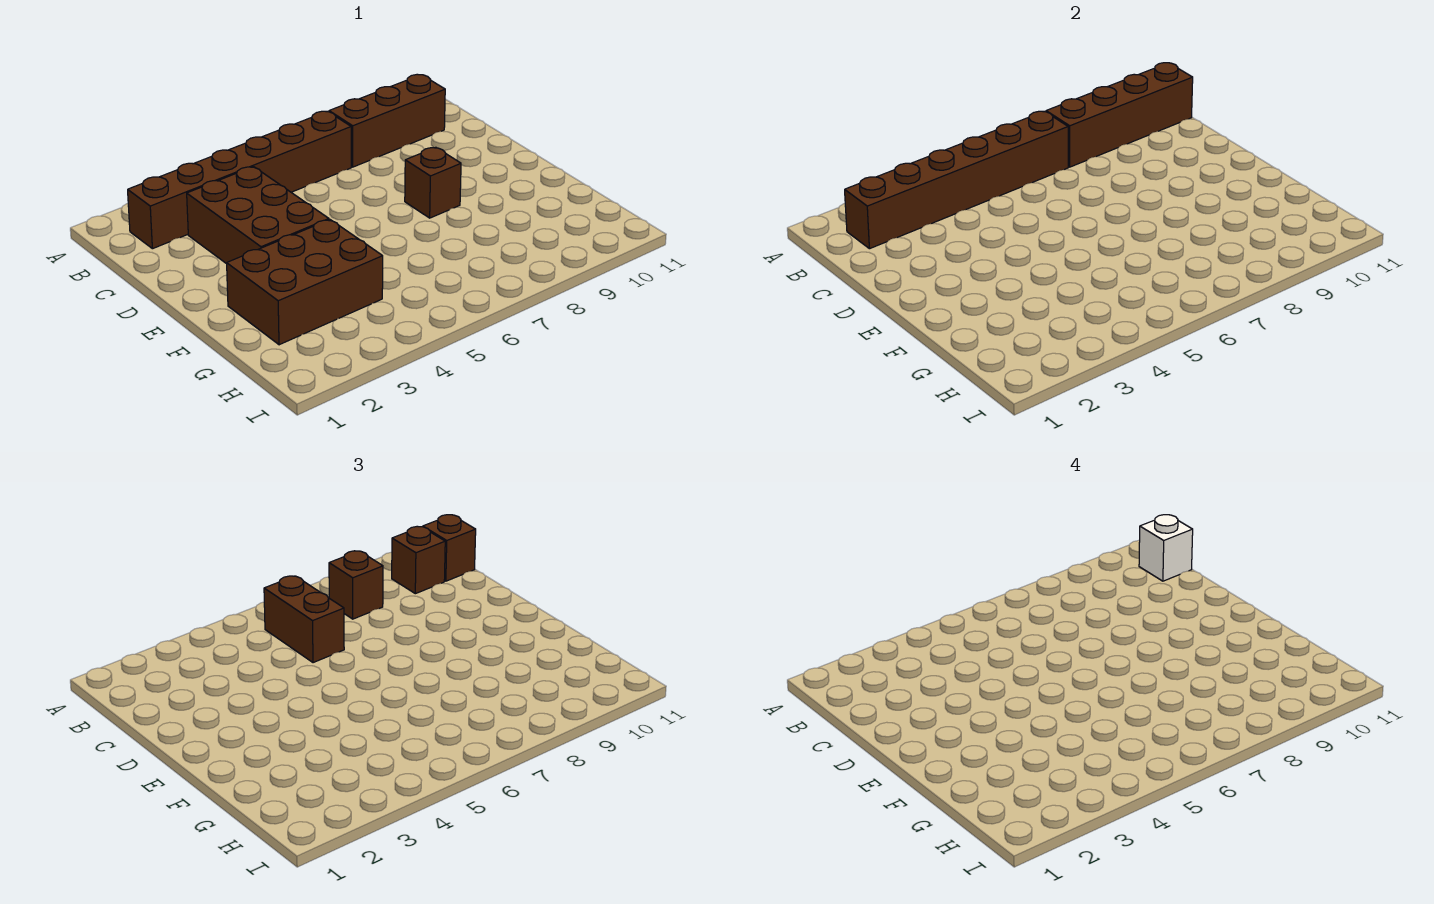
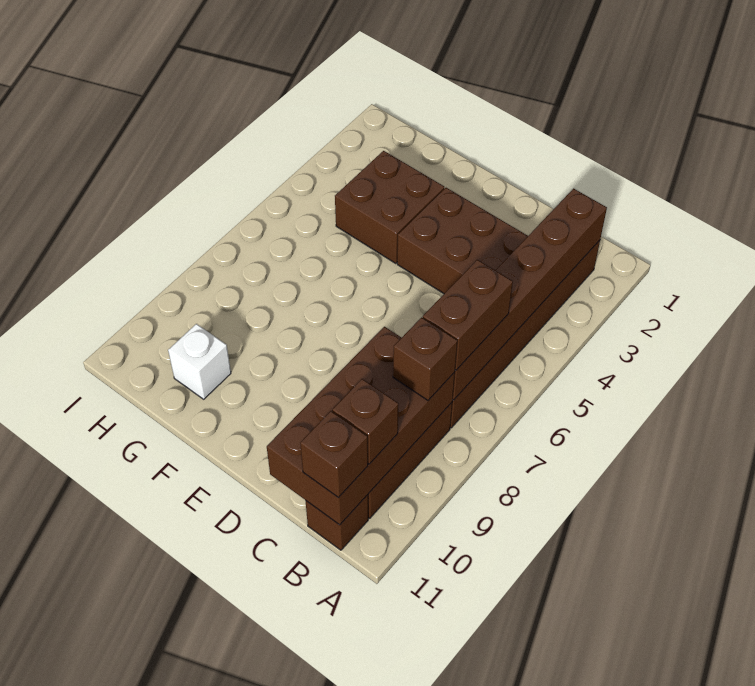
brown brick B6:C6 level 3 -> brown brick B6:B7 level 3
brown brick B8:B11 level 2 -> brown brick B8:C11 level 2
white brick B11 level 4 -> white brick G10 level 1
brown brick E8 level 1 -> brown brick B11 level 1
brown brick F2:G4 level 1 -> brown brick F3:G4 level 1

